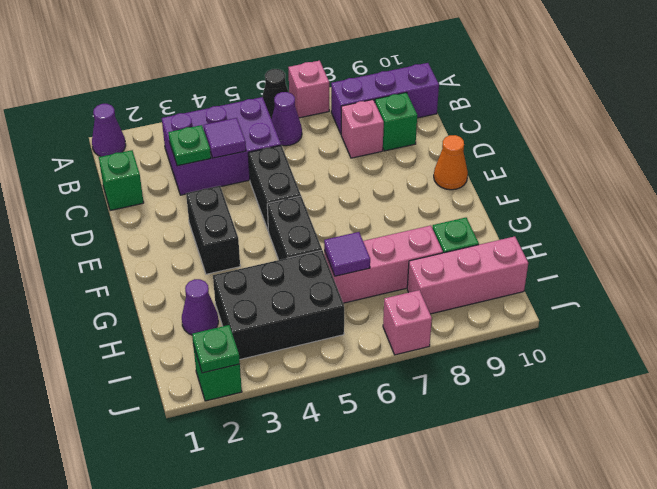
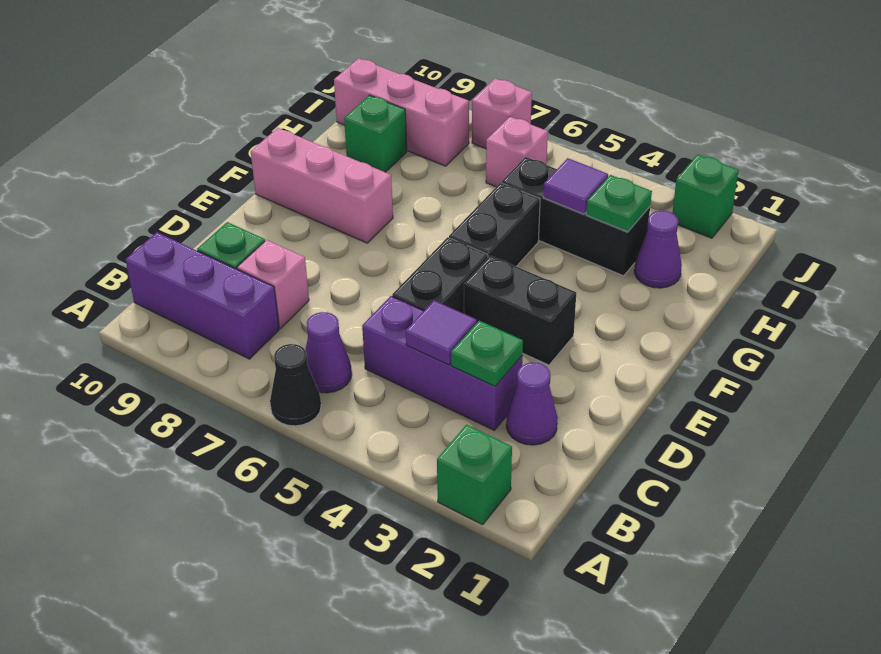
purple cone A1 level 1 -> purple cone C2 level 1
pink brick A7 level 1 -> pink brick I6 level 1
purple brick B3:C5 level 1 -> purple brick C3:C5 level 1
green brick C1 level 1 -> green brick A2 level 1
black brick E3:F3 level 1 -> black brick E3:E4 level 1
orange cone E10 level 1 -> none
black brick H3:I5 level 1 -> black brick H3:H5 level 1
pink brick H6:H8 level 1 -> pink brick F8:F10 level 1
purple tile H6 level 2 -> purple tile H4 level 2
green plate J2 level 2 -> green plate H3 level 2

